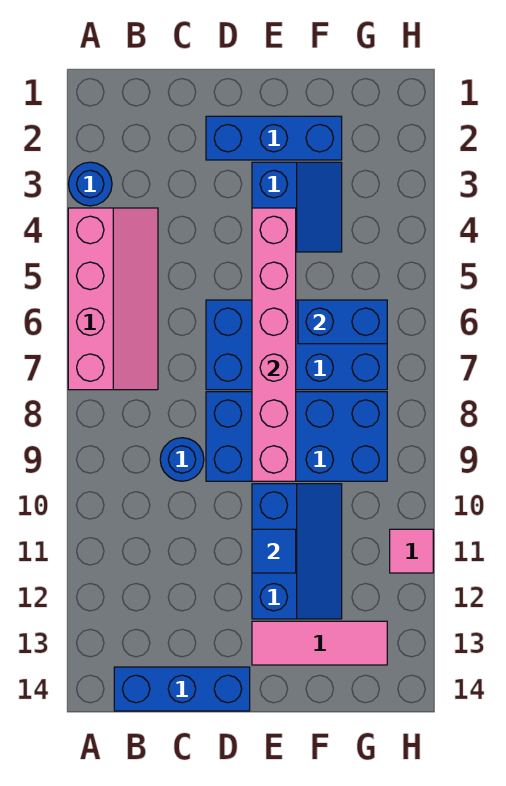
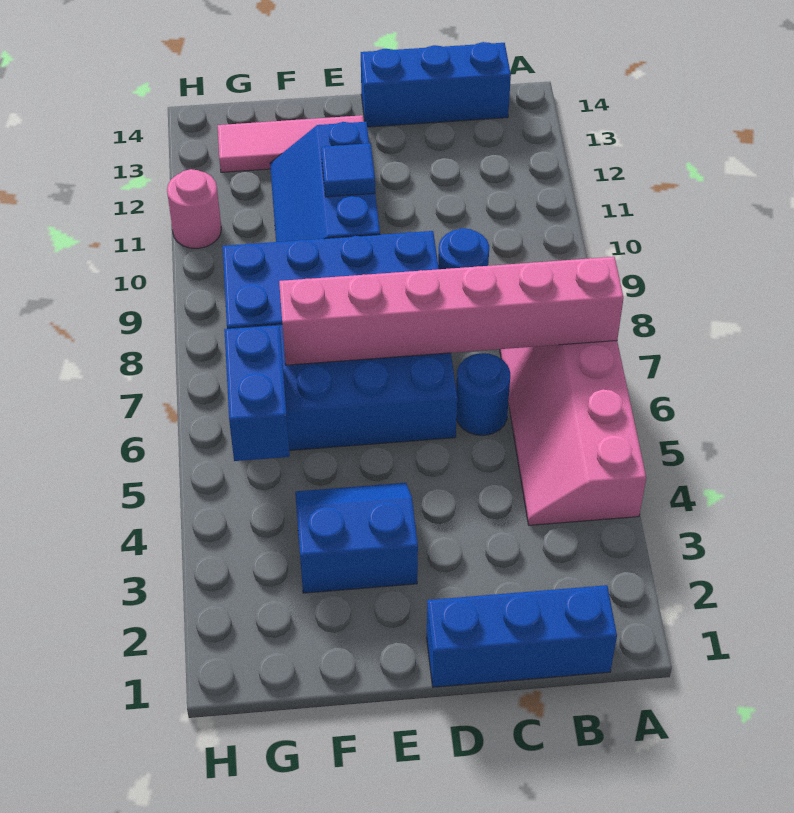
blue round brick A3 level 1 -> blue round brick C6 level 1
blue brick D2:F2 level 1 -> blue brick B1:D1 level 1
blue slope E3:F4 level 1 top E -> blue slope E3:F4 level 1 top 3
pink brick E4:E9 level 2 -> pink brick A7:F7 level 2
blue brick F6:G6 level 2 -> blue brick G5:G6 level 2
pink tile H11 level 1 -> pink round brick H11 level 1

